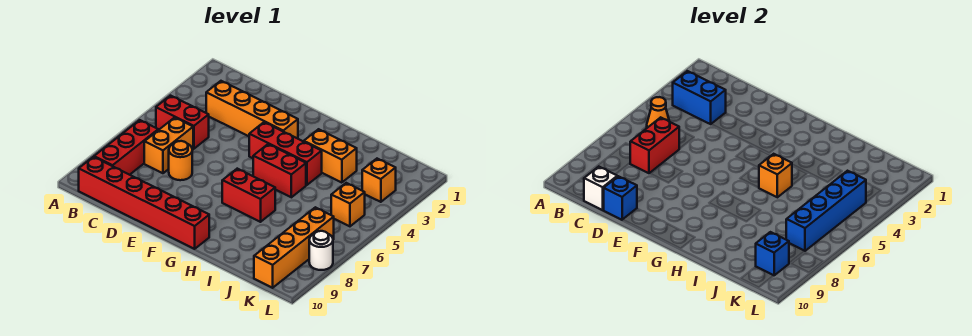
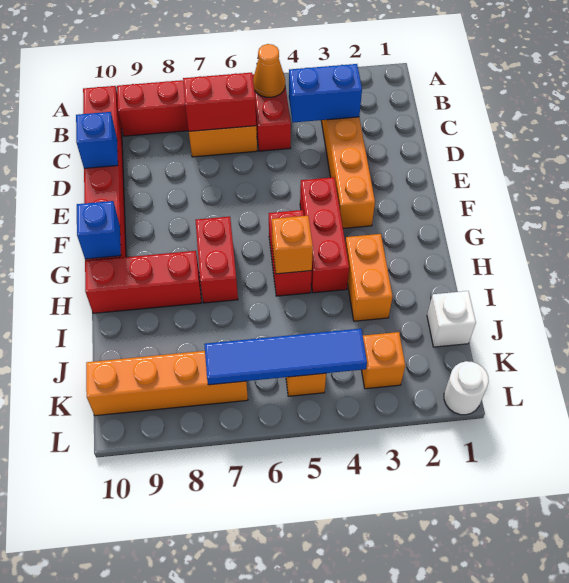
blue brick B3:C3 level 2 -> blue brick C3:C4 level 2
white brick C10 level 2 -> white brick J1 level 1
orange round brick D7 level 1 -> none
none -> red brick H8:H10 level 1
blue brick K4:K7 level 2 -> blue tile K4:K7 level 2
blue brick K9 level 2 -> blue brick G10 level 2
white round brick L8 level 1 -> white round brick L1 level 1

